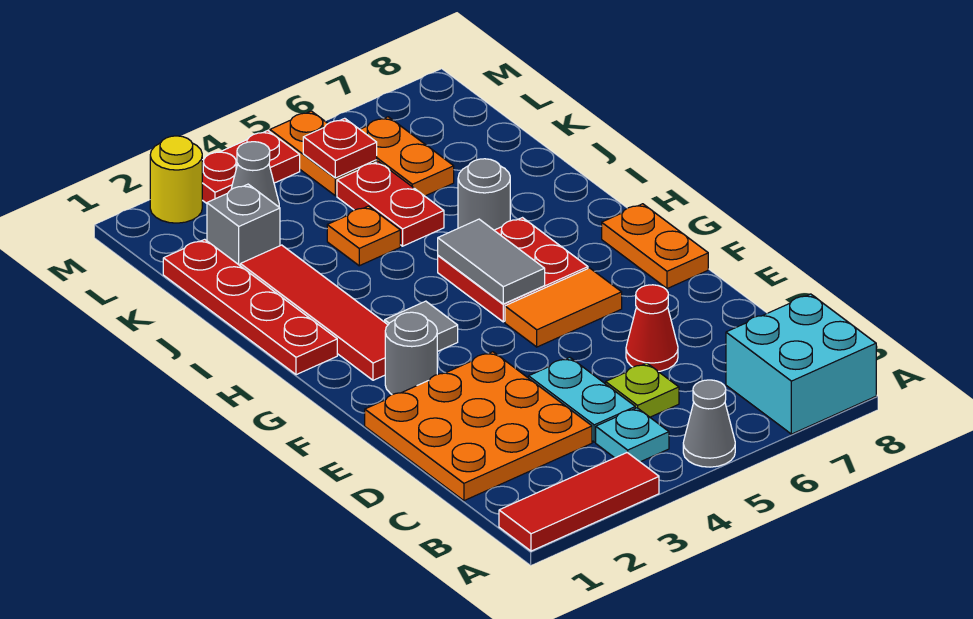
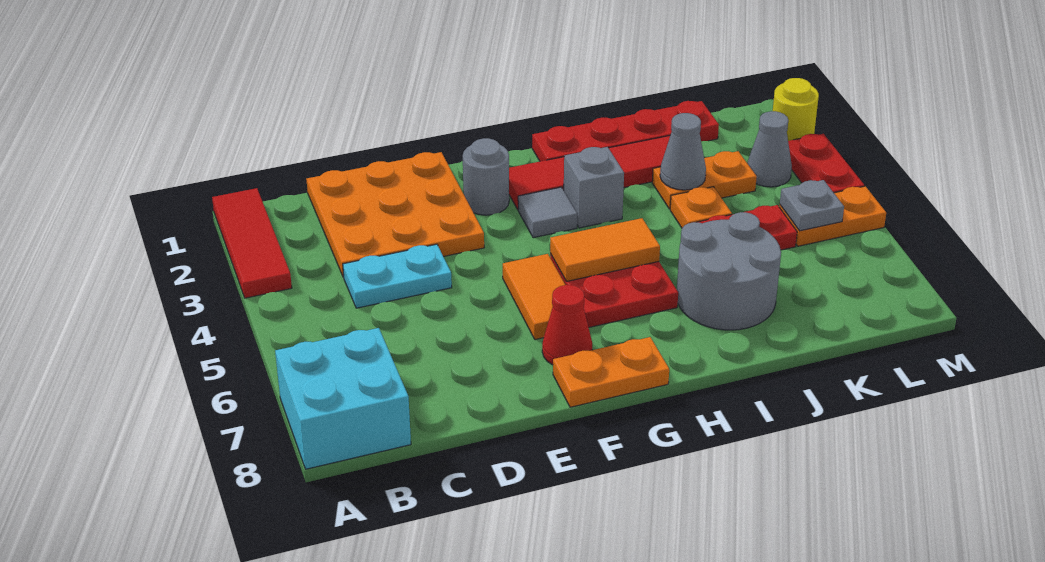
grey cone A5 level 1 -> grey cone J3 level 2
cyan plate B4 level 1 -> none
lime plate C5 level 1 -> none
red cone D6 level 1 -> red cone F7 level 1
grey tile G5:H5 level 2 -> orange tile G5:H5 level 2
grey round brick I6 level 1 -> grey round brick I6:J7 level 1
grey brick K2 level 1 -> grey brick H3 level 1
orange plate K6:L6 level 1 -> orange plate J3:K3 level 1
red plate L5 level 2 -> grey plate L5 level 2

